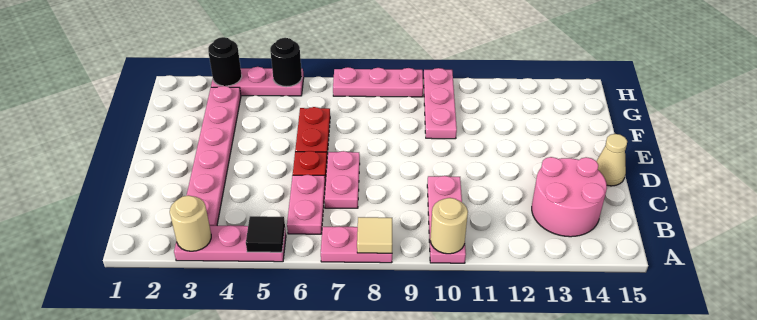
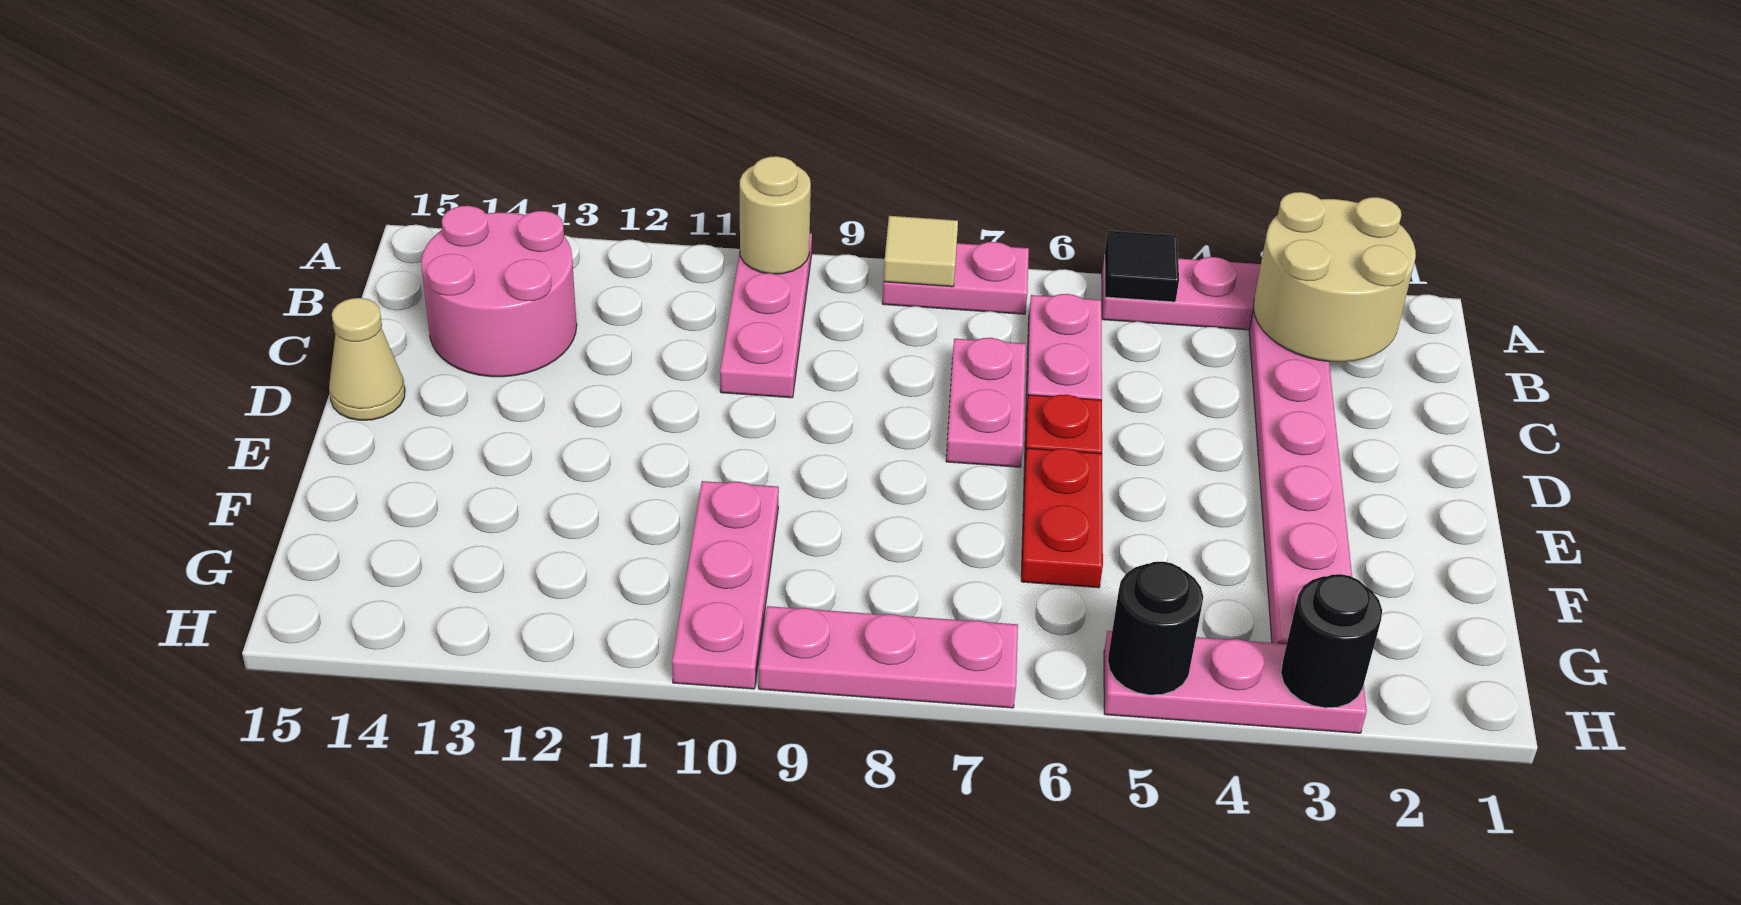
tan round brick A3 level 2 -> tan round brick A2:B3 level 2

